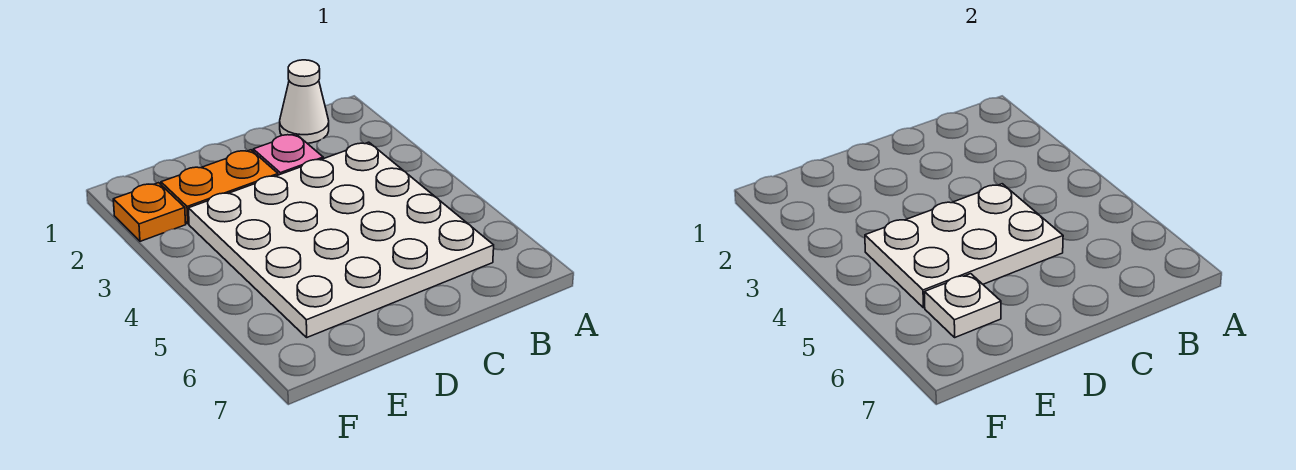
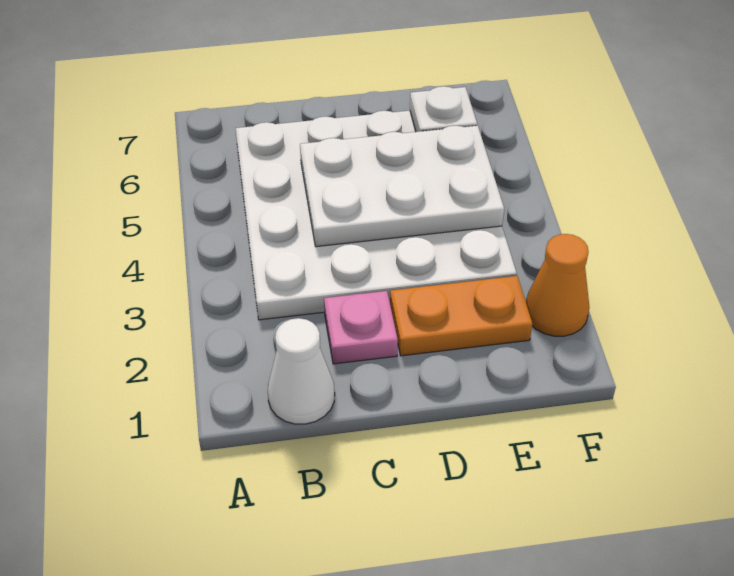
orange plate F2 level 1 -> orange cone F2 level 1

